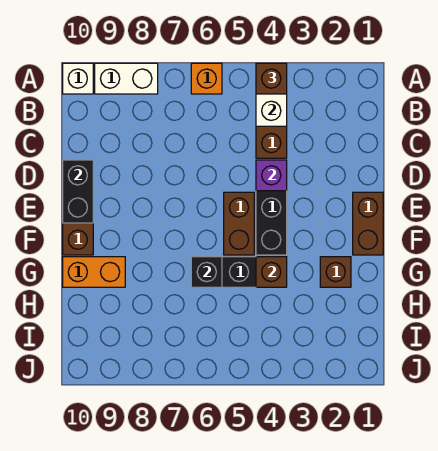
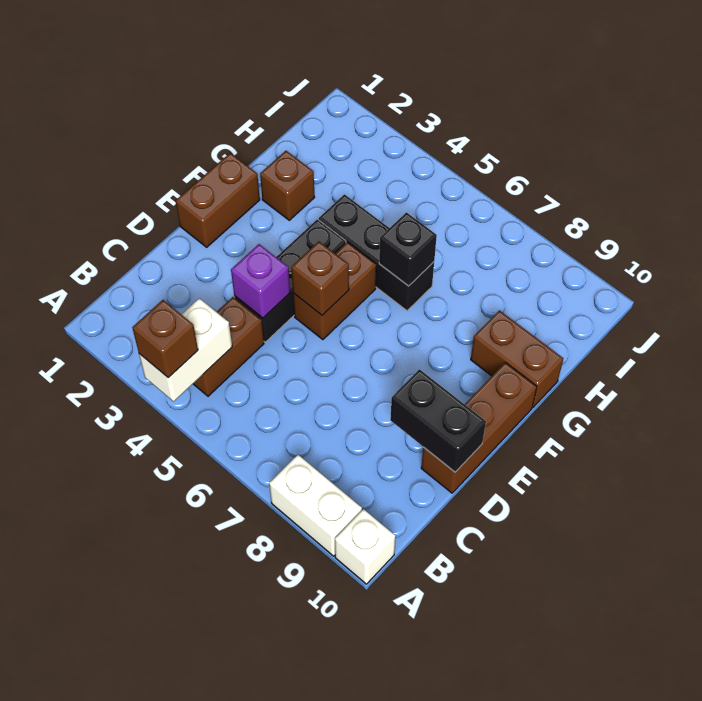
orange brick A6 level 1 -> none
black brick D10:E10 level 2 -> black brick D9:D10 level 2
brown brick G4 level 2 -> brown brick E5 level 2
orange brick G9:G10 level 1 -> brown brick G9:G10 level 1

